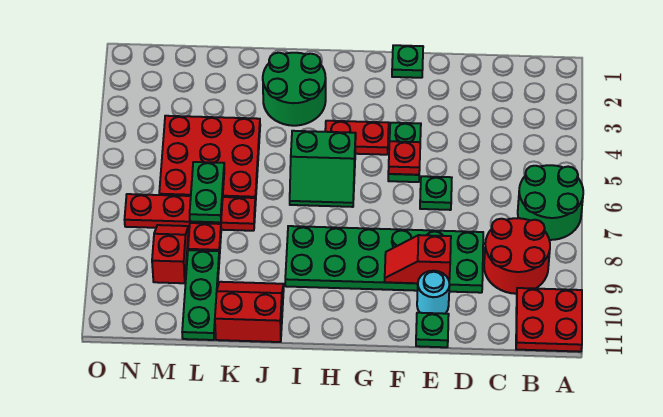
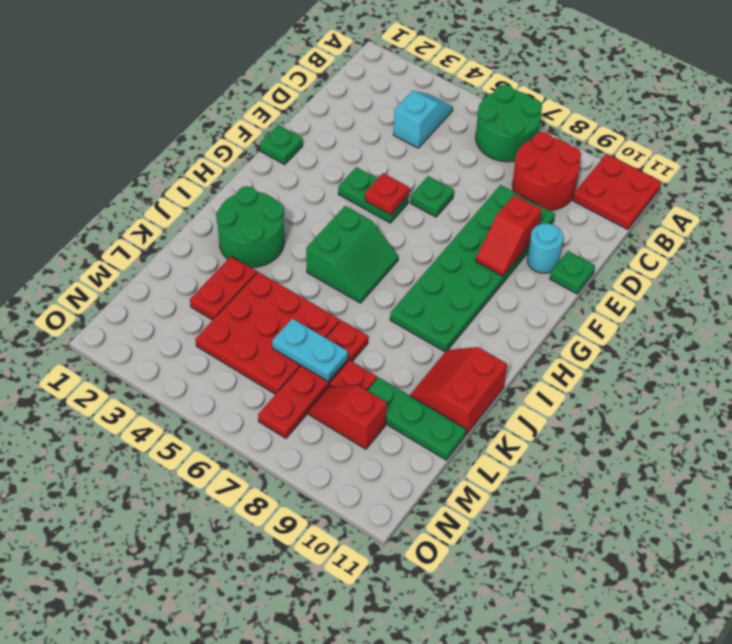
none -> cyan slope B4:C4 level 1 top C
red plate G4:H4 level 1 -> red plate K3:L3 level 1
green plate L6:L7 level 2 -> cyan plate L6:L7 level 2

